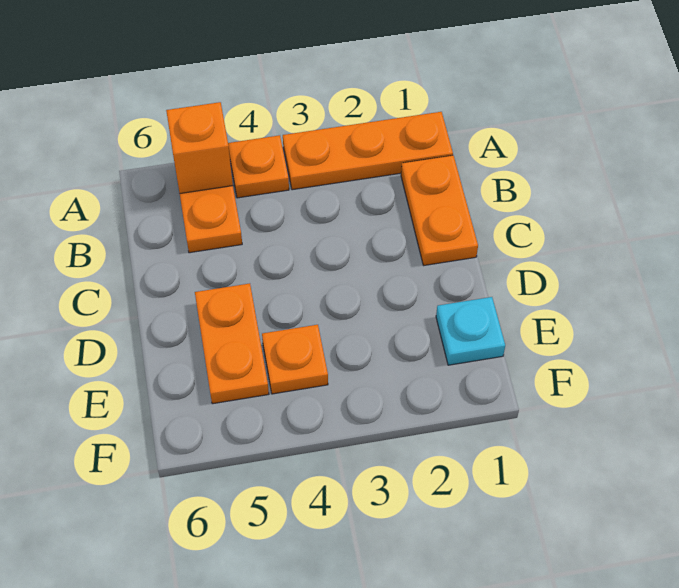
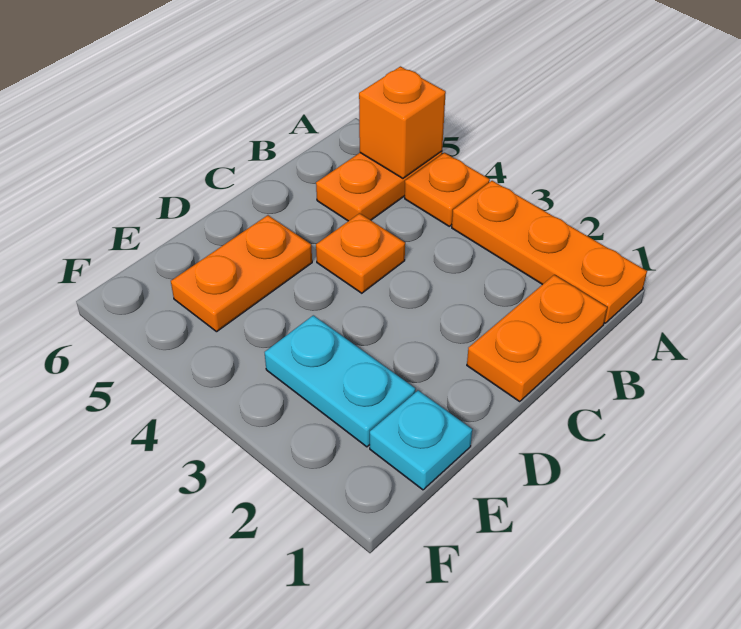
none -> cyan plate E2:E3 level 1
orange plate E4 level 1 -> orange plate C4 level 1

